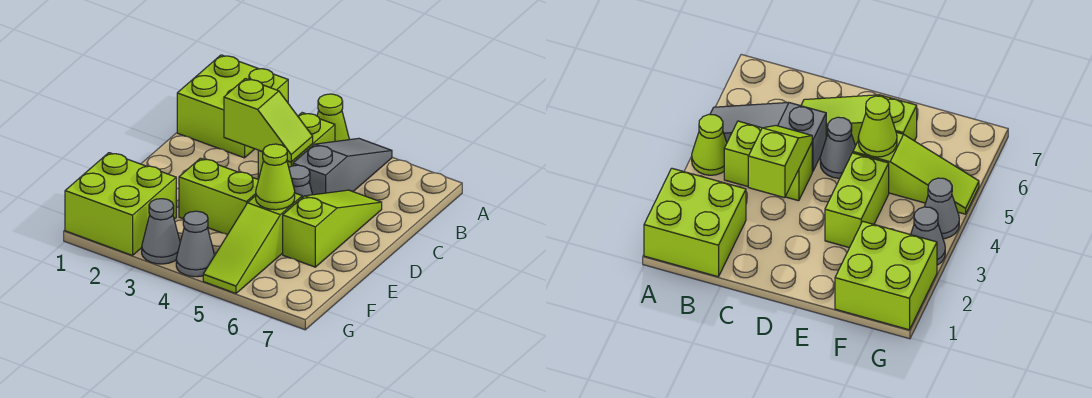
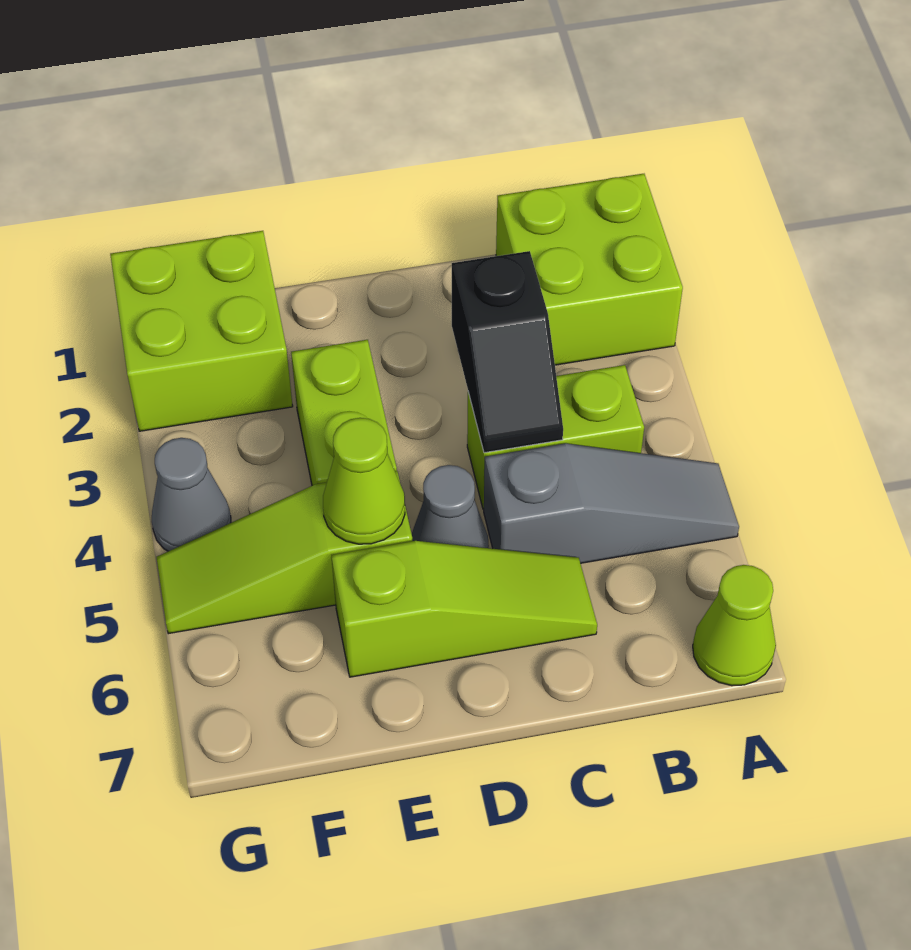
lime cone A4 level 1 -> lime cone A7 level 1
lime slope C3:C4 level 2 top 3 -> black slope C3:C4 level 2 top 3
grey cone G3 level 1 -> none

